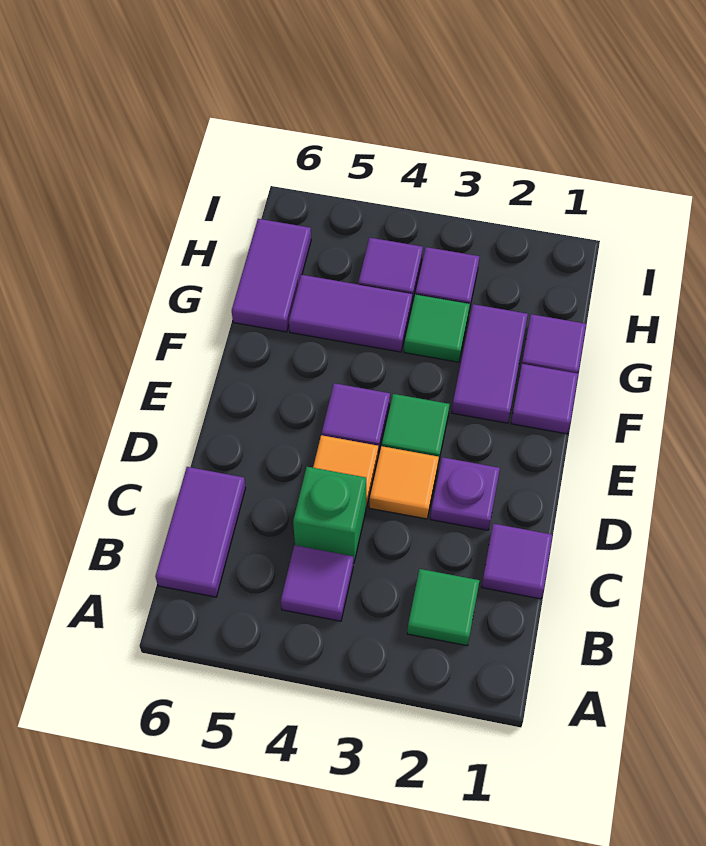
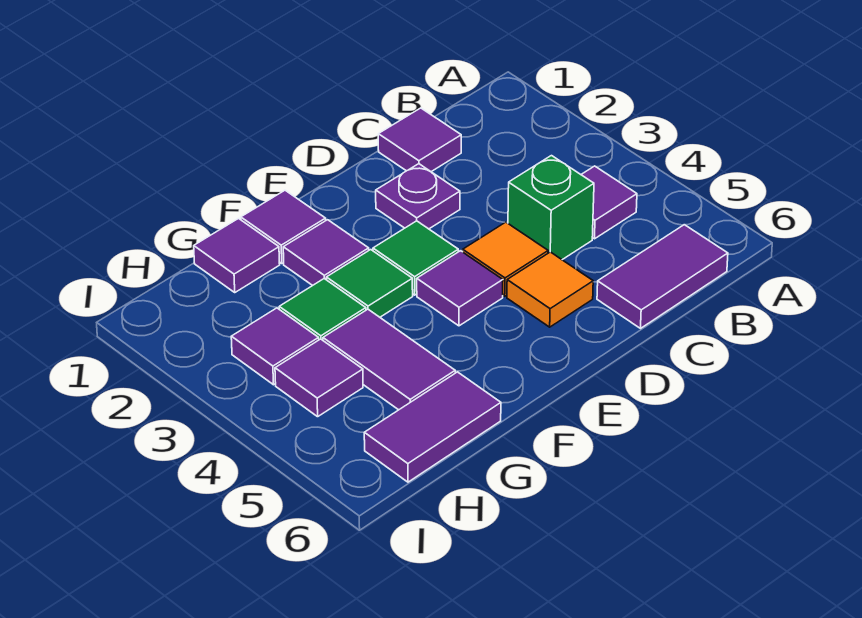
green tile B2 level 1 -> green tile F3 level 1
orange tile D3 level 1 -> orange tile D5 level 1
purple tile F2:G2 level 1 -> purple tile F2 level 1

